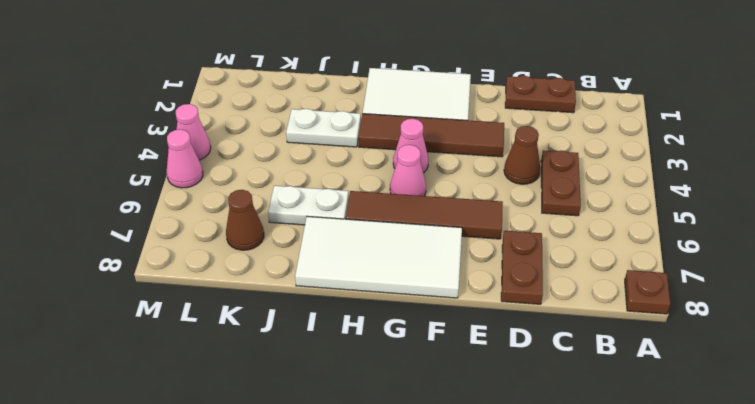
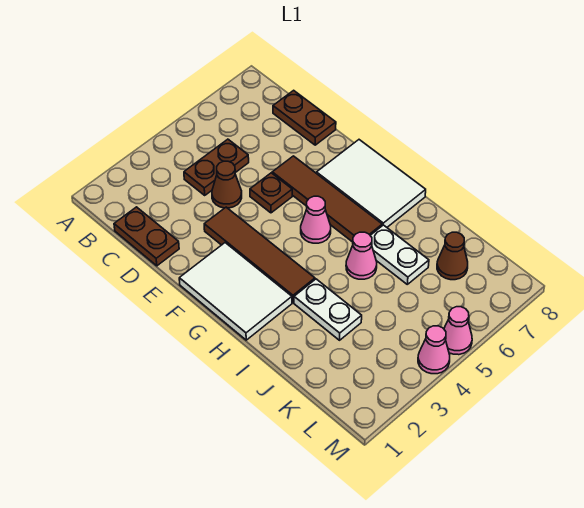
brown plate A8 level 1 -> brown plate E5 level 1
brown plate D7:D8 level 1 -> brown plate C8:D8 level 1
white tile F7:I8 level 1 -> white tile F7:H8 level 1
pink cone G4 level 1 -> pink cone I5 level 1

